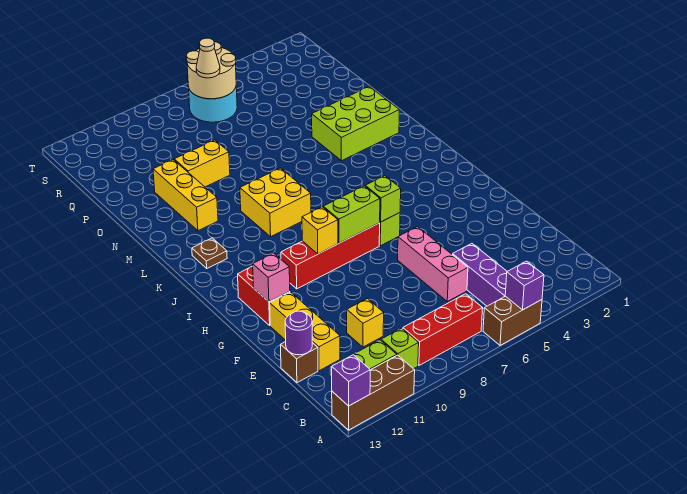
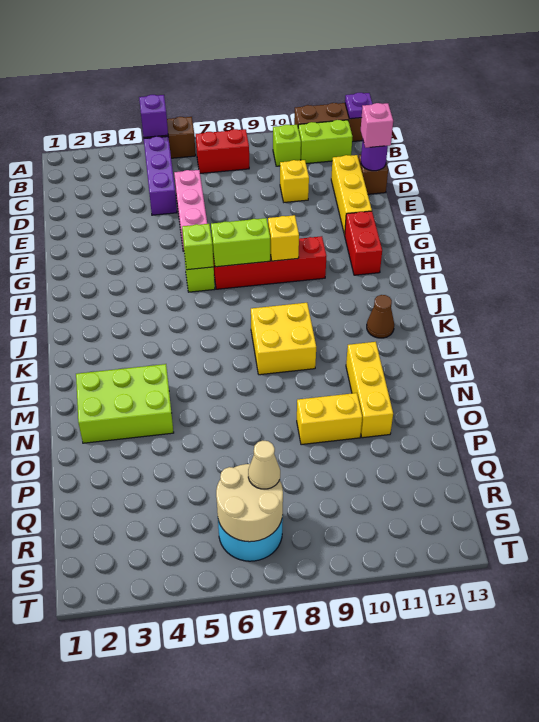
purple brick A13 level 2 -> purple plate A13 level 2
red brick B7:B9 level 1 -> red brick B7:B8 level 1
pink brick G12 level 2 -> pink brick D13 level 3
brown plate K12 level 1 -> brown cone K12 level 1

